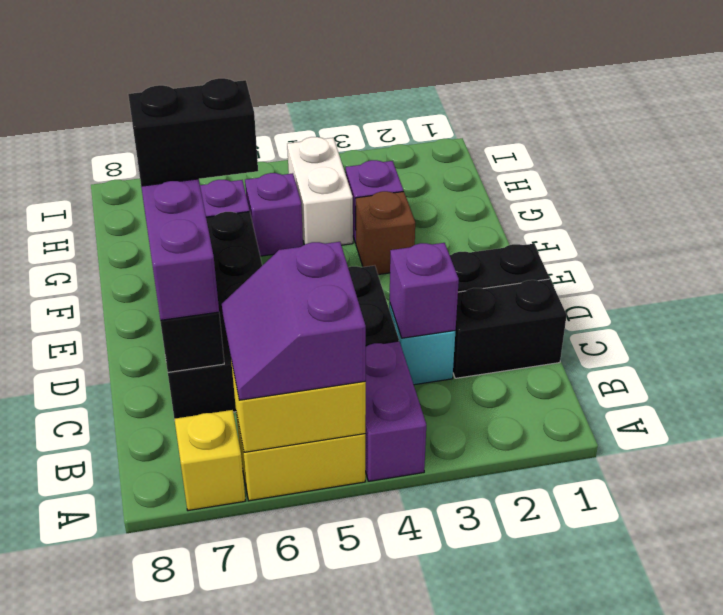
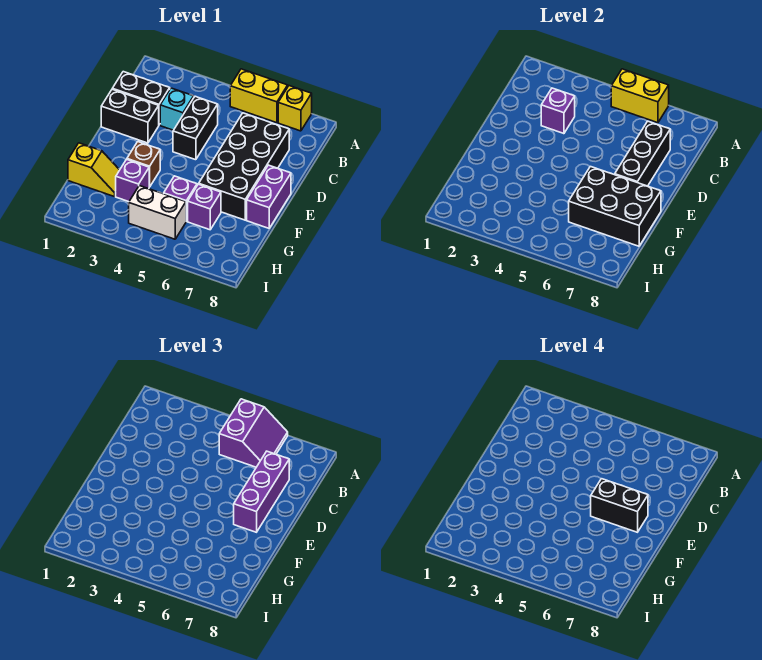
purple brick A4:B4 level 1 -> purple brick E8:F8 level 1
none -> black brick F6:G8 level 2
none -> yellow slope G1:G2 level 1 top 1
white brick G4:H4 level 1 -> white brick H4:H5 level 1

